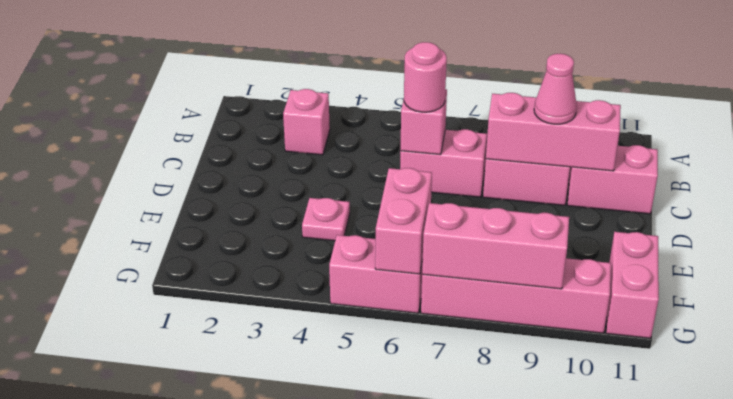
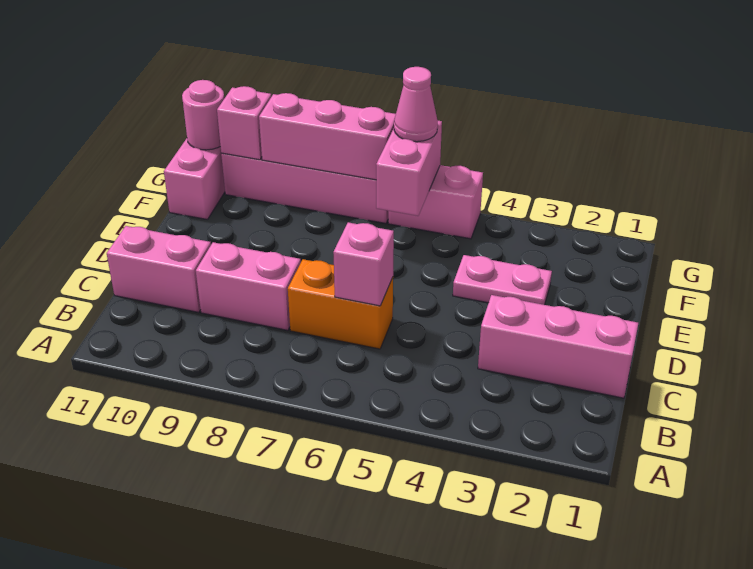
pink brick B3 level 1 -> pink brick G10 level 2
pink brick C6:C7 level 1 -> orange brick C6:C7 level 1
pink round brick C6 level 3 -> pink round brick G11 level 2
pink brick C8:C10 level 2 -> pink brick C1:C3 level 1
pink cone C9 level 3 -> pink cone G6 level 3
pink plate E4 level 1 -> pink plate E3:E4 level 1

